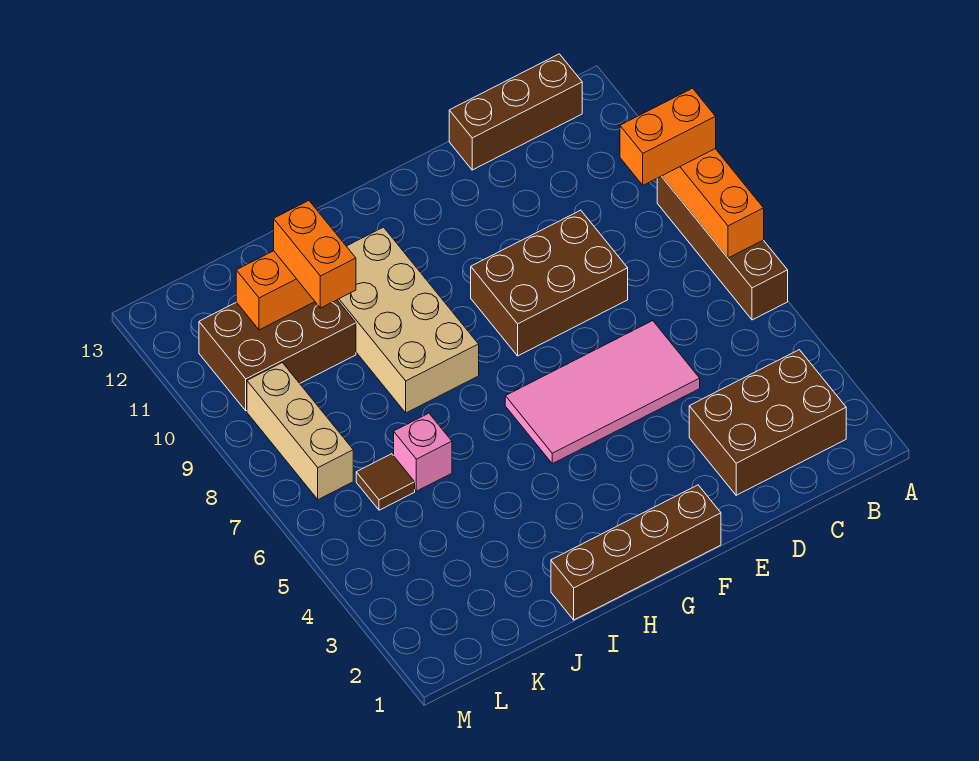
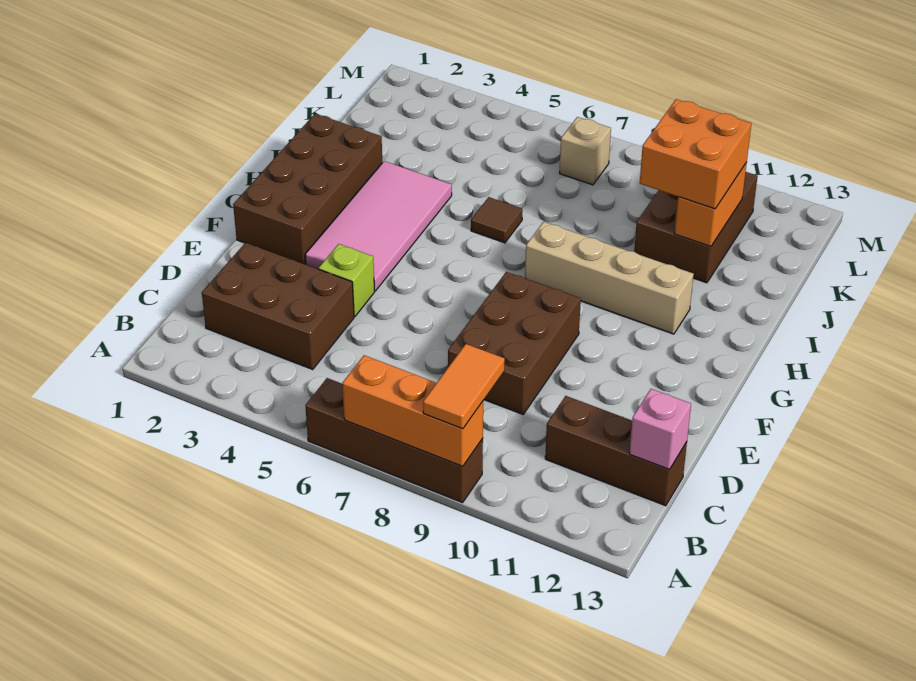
orange brick A9:B9 level 3 -> orange tile A9:B9 level 3
brown brick B2:D3 level 1 -> brown brick C2:D4 level 1
brown brick B13:D13 level 1 -> brown brick C11:C13 level 1
pink tile D5:G6 level 1 -> pink tile F3:I4 level 1
none -> lime brick E4 level 1
brown brick F1:I1 level 1 -> brown brick F1:I2 level 1
tan brick H8:I11 level 1 -> tan brick H8:H11 level 1
pink brick J6 level 1 -> pink brick C13 level 2
orange brick J10:J11 level 3 -> orange brick J10:K11 level 3
brown tile K6 level 1 -> brown tile I6 level 1
tan brick L7:L9 level 1 -> tan brick L7 level 1

